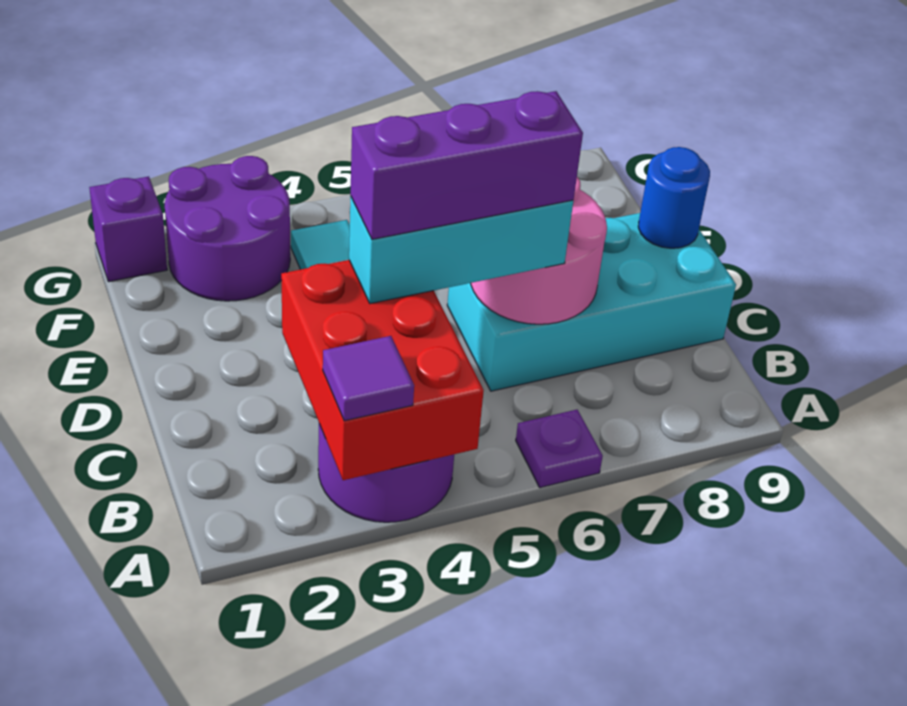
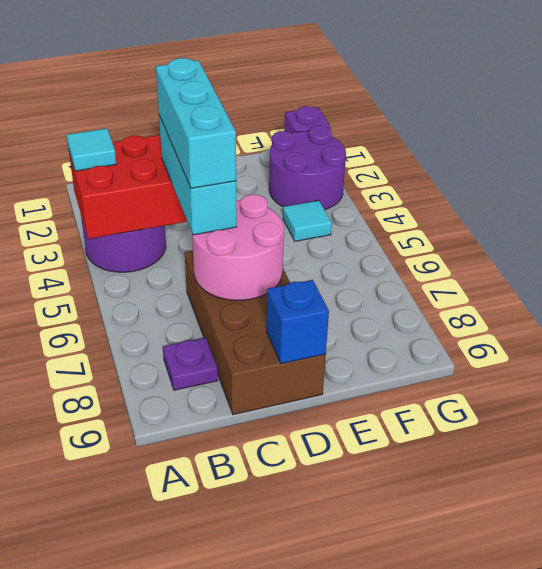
purple tile A3 level 3 -> cyan tile A3 level 3
purple plate A6 level 1 -> purple plate B8 level 1
purple brick C4:C6 level 4 -> cyan brick C4:C6 level 4
cyan brick C6:D9 level 1 -> brown brick C6:D9 level 1
blue round brick D9 level 2 -> blue brick D9 level 2

